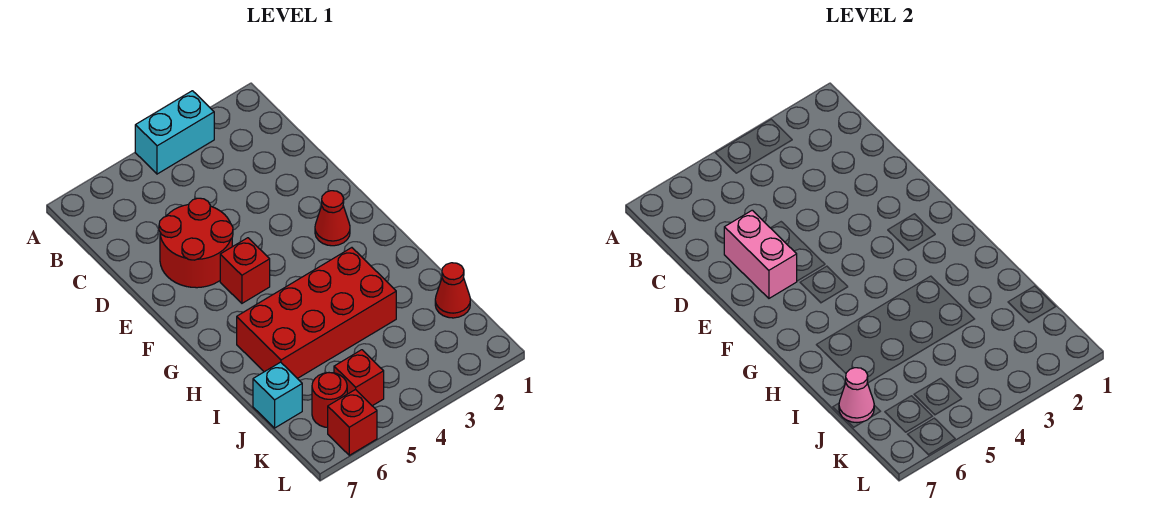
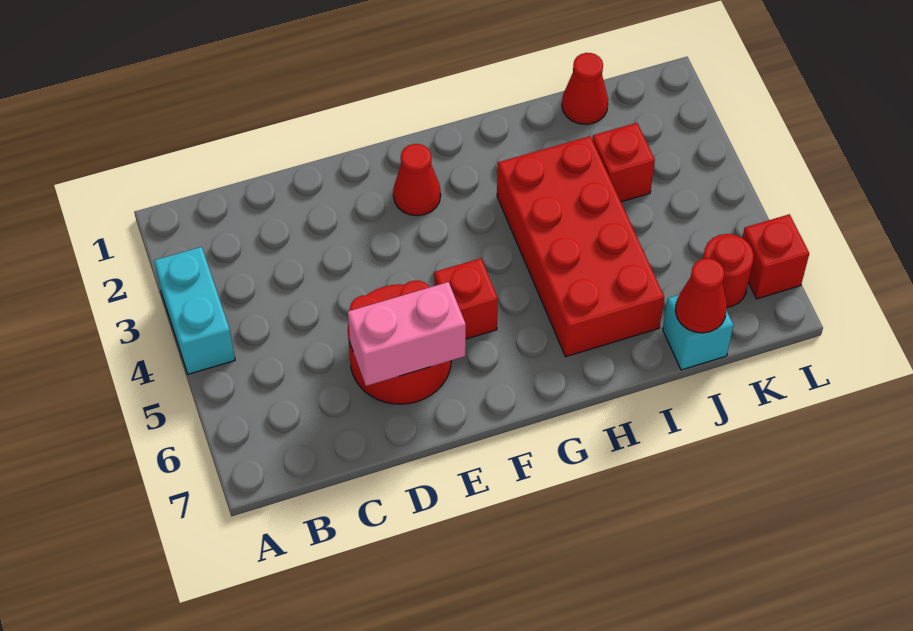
pink cone J7 level 2 -> red cone J7 level 2
red brick K5 level 1 -> red brick J3 level 1

